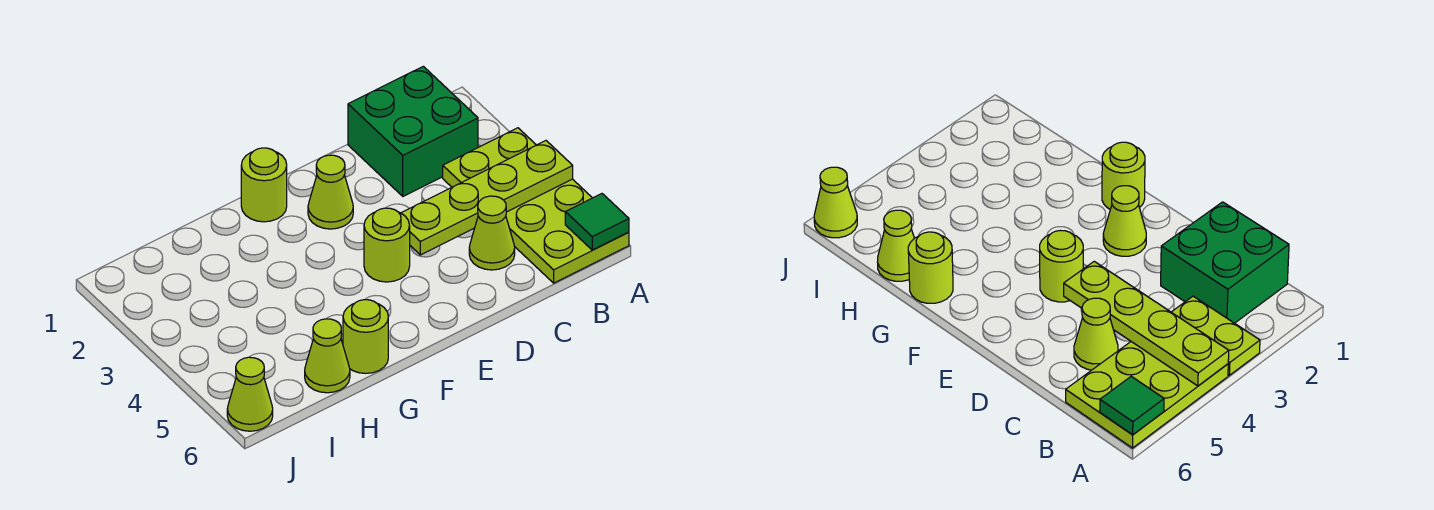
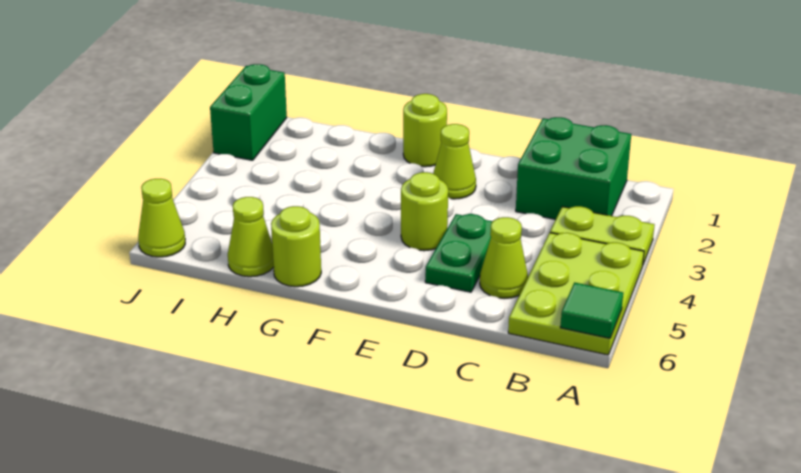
lime plate A4:D4 level 2 -> none
none -> green plate D4:D5 level 1
none -> green brick J1:J2 level 1

